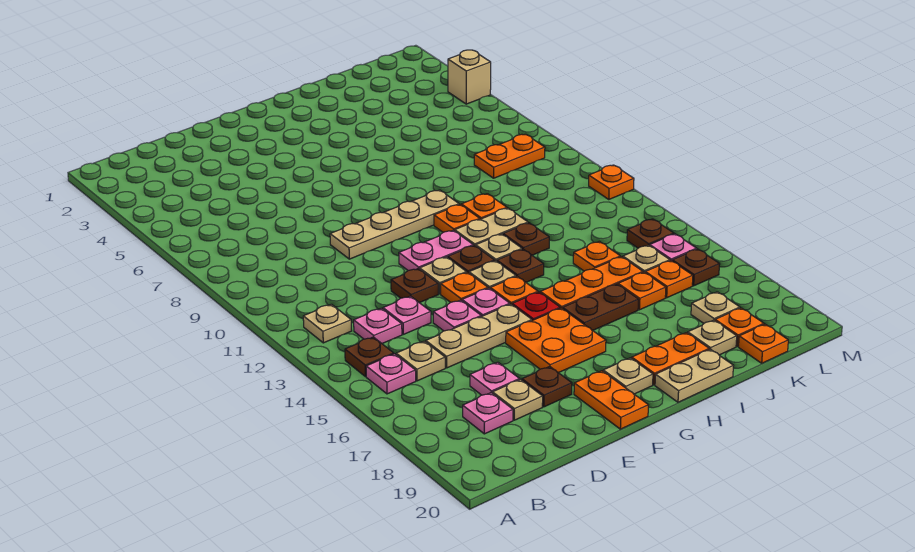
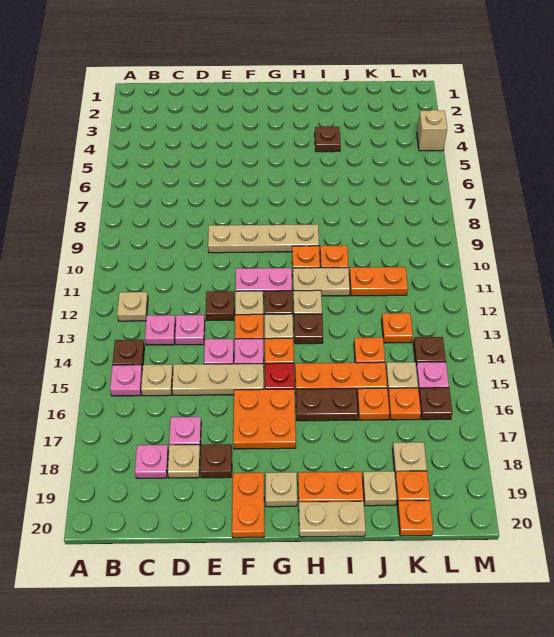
brown plate I12 level 1 -> brown plate I4 level 1
orange plate K8:L8 level 1 -> orange plate J11:K11 level 1
orange plate M11 level 1 -> orange plate K13 level 1

